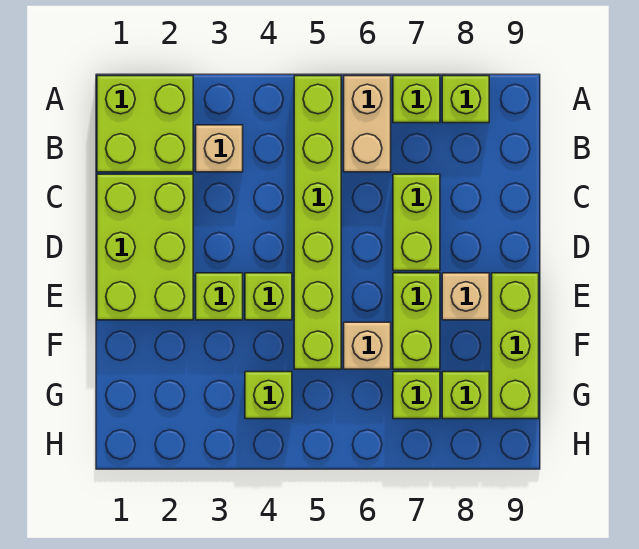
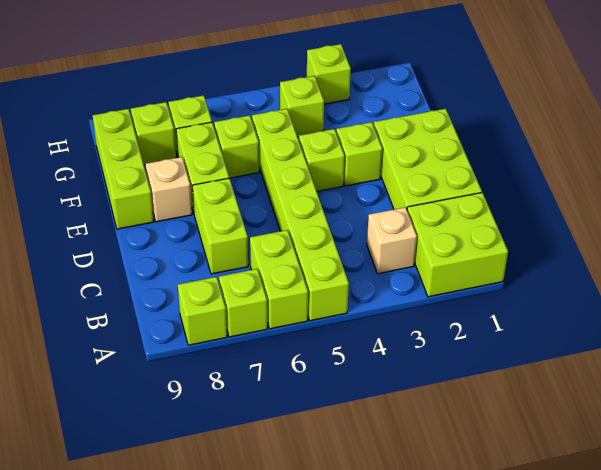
tan brick A6:B6 level 1 -> lime brick A6:B6 level 1
tan brick F6 level 1 -> lime brick F6 level 1
none -> lime brick H3 level 1

